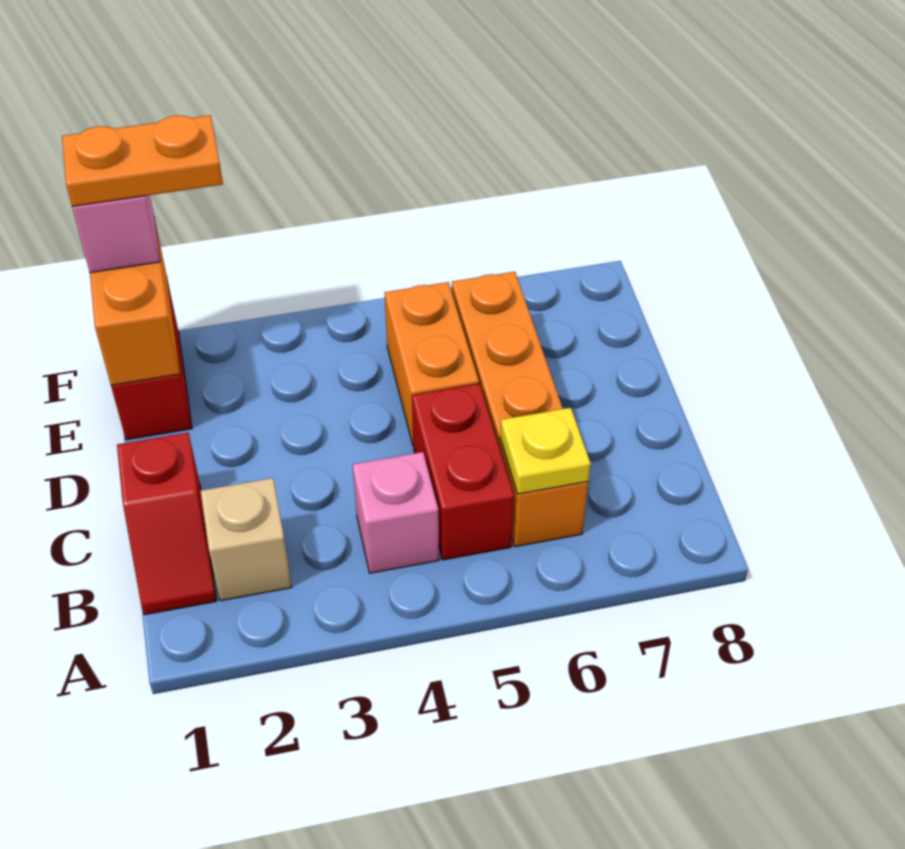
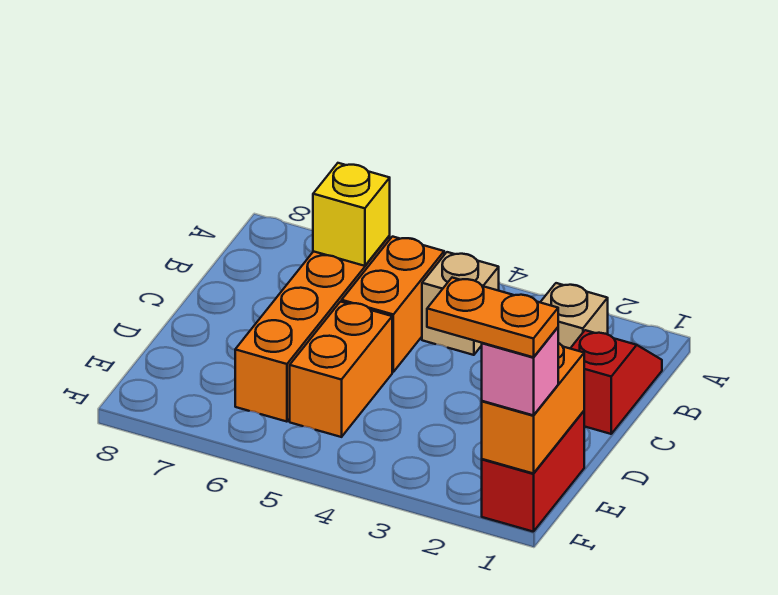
pink brick B4 level 1 -> tan brick B4 level 1
red brick B5:C5 level 1 -> orange brick B5:C5 level 1
yellow plate B6 level 2 -> yellow brick B6 level 2

